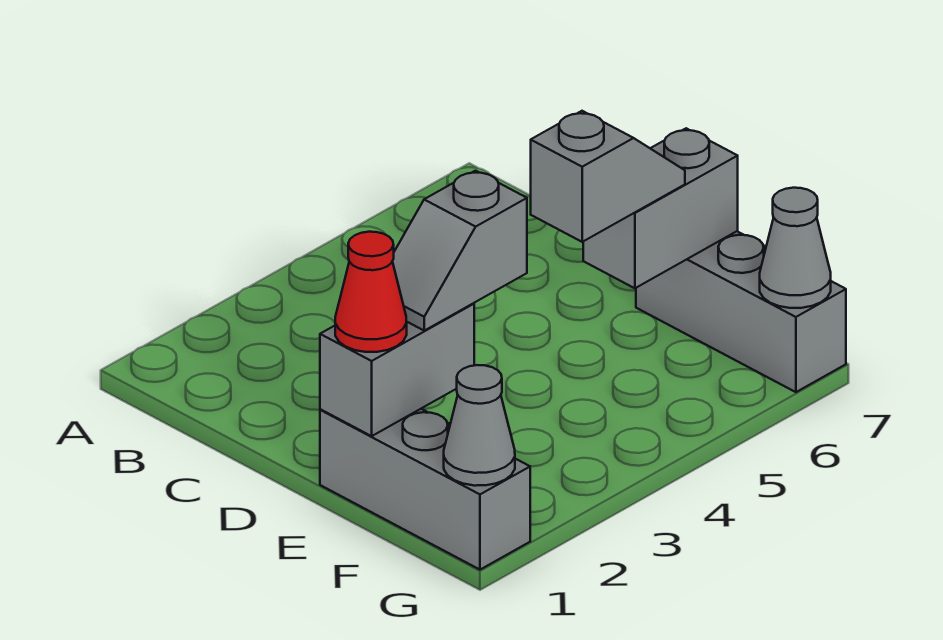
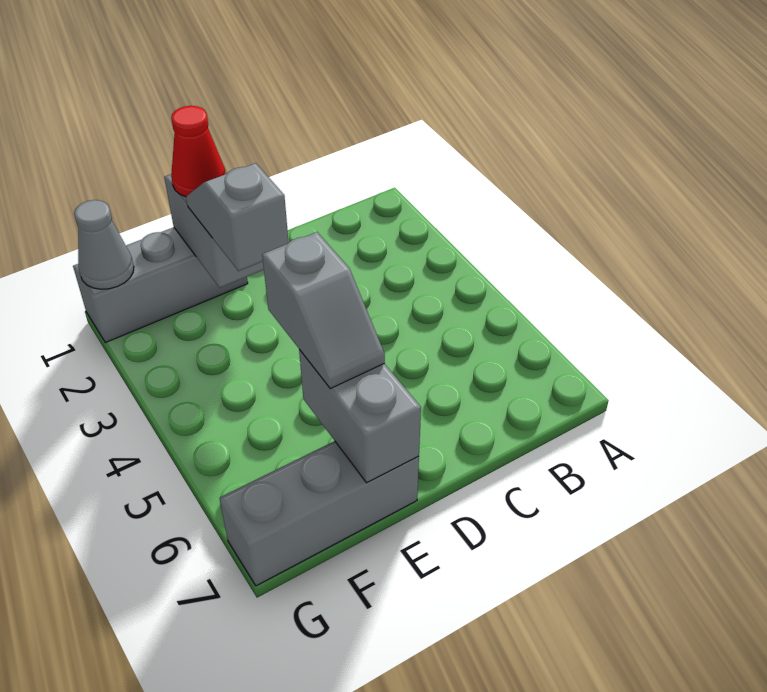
grey cone G7 level 2 -> none

